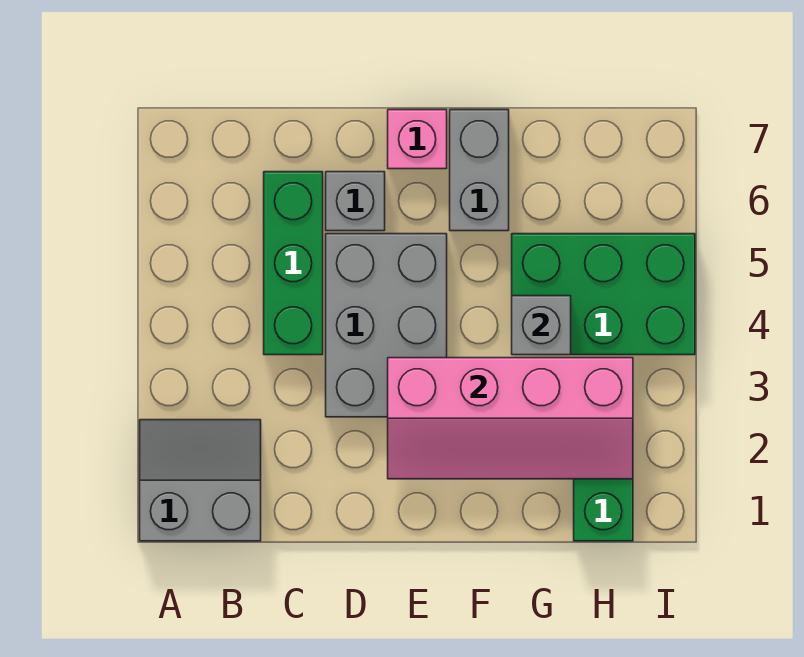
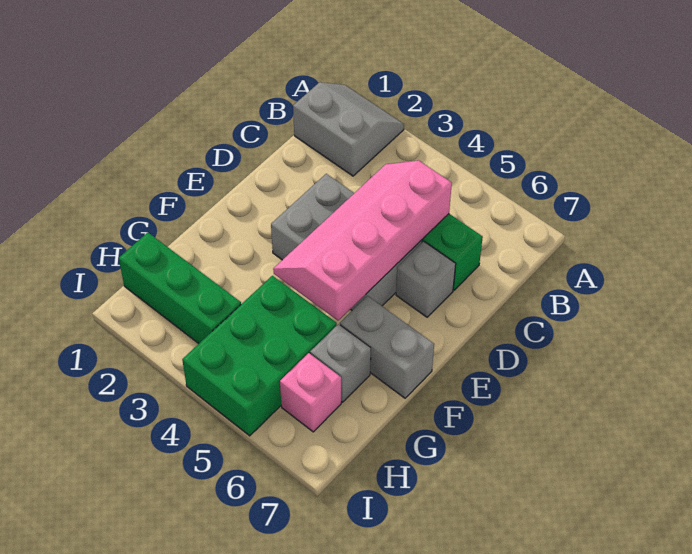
grey slope A1:B2 level 1 top 1 -> grey slope A1:B2 level 1 top B
pink slope E2:H3 level 2 top 3 -> pink slope C4:F5 level 2 top 5
pink brick E7 level 1 -> pink brick H6 level 1
grey brick G4 level 2 -> grey brick G6 level 1

